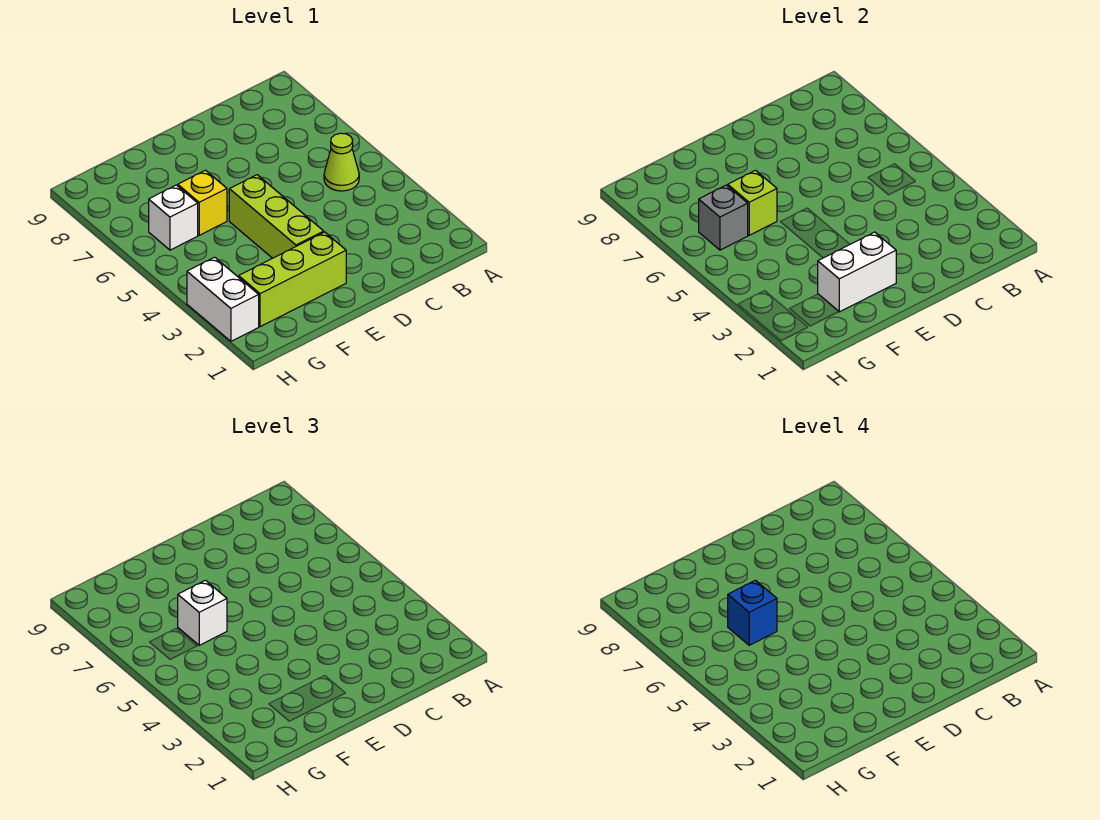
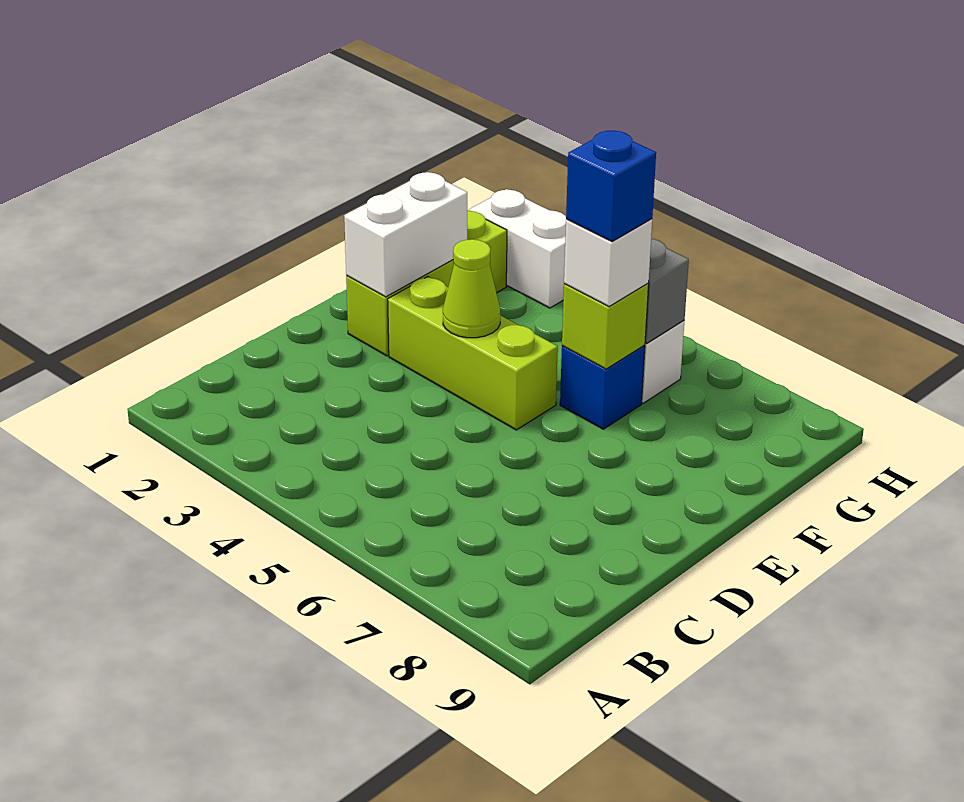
lime cone B5 level 1 -> lime cone E4 level 2
yellow brick F6 level 1 -> blue brick F6 level 1

